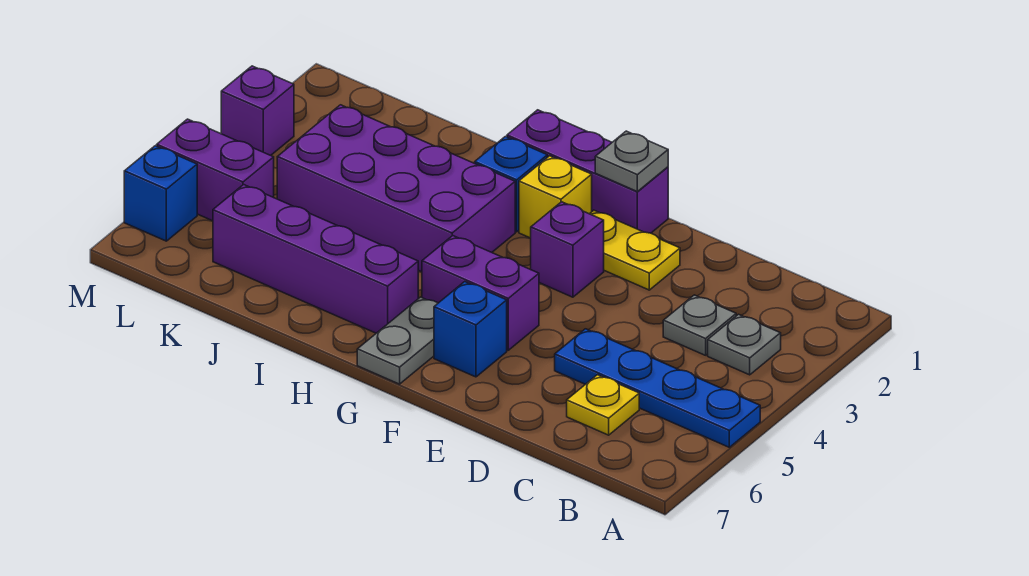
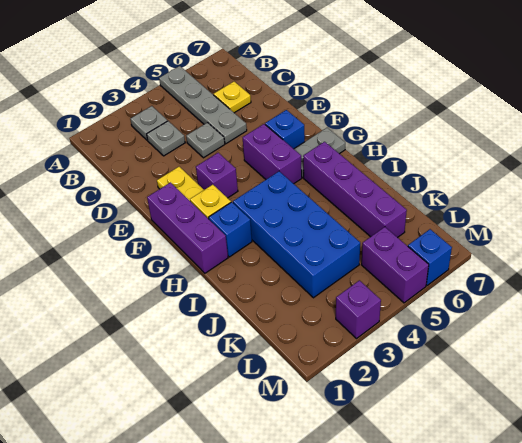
blue plate A5:D5 level 1 -> grey plate A5:D5 level 1
grey plate F1 level 2 -> grey plate D4 level 1
purple brick H3:K4 level 1 -> blue brick H3:K4 level 1

